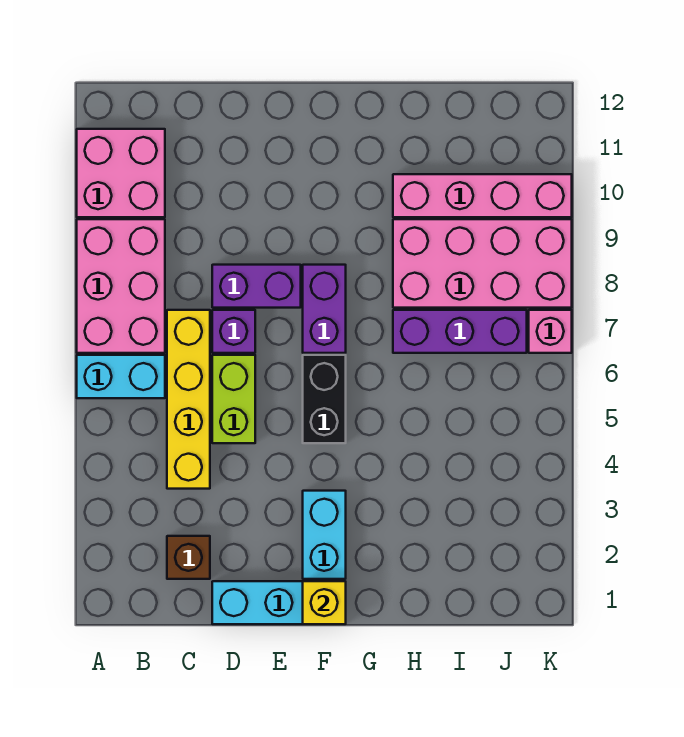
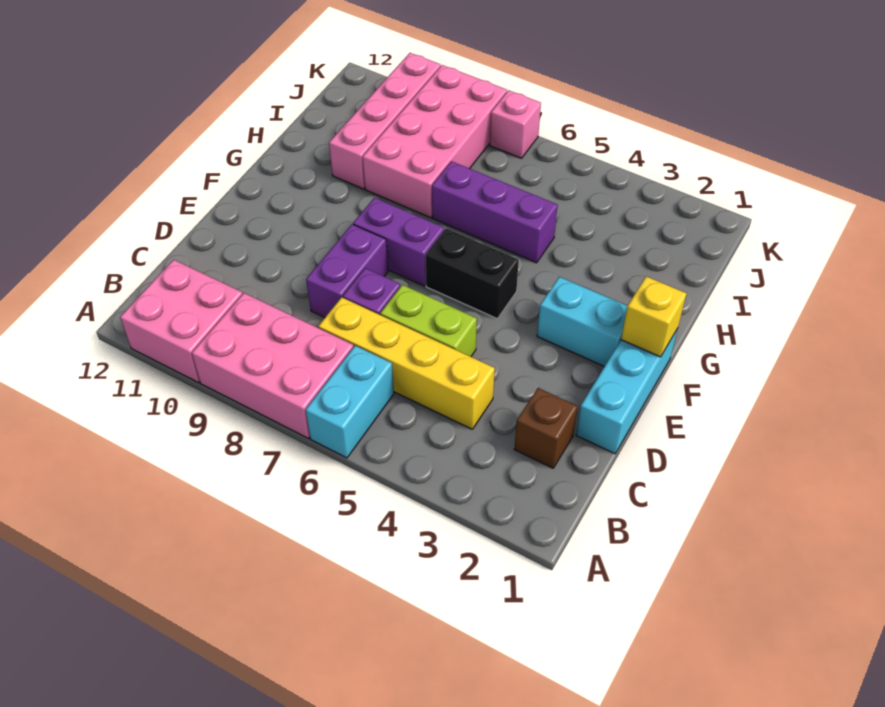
purple brick H7:J7 level 1 -> purple brick H5:H7 level 1

